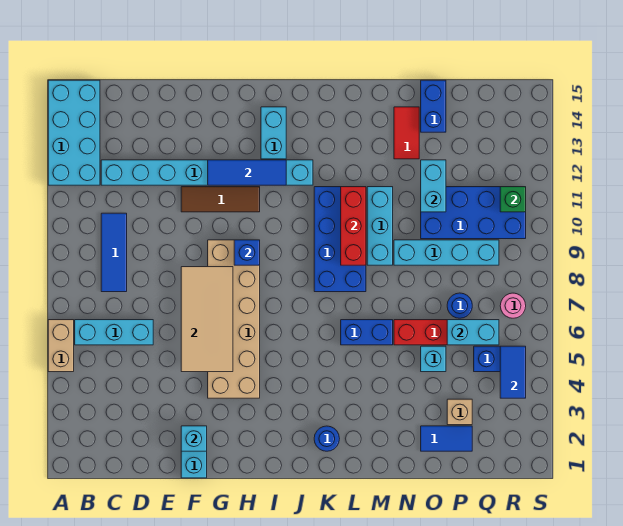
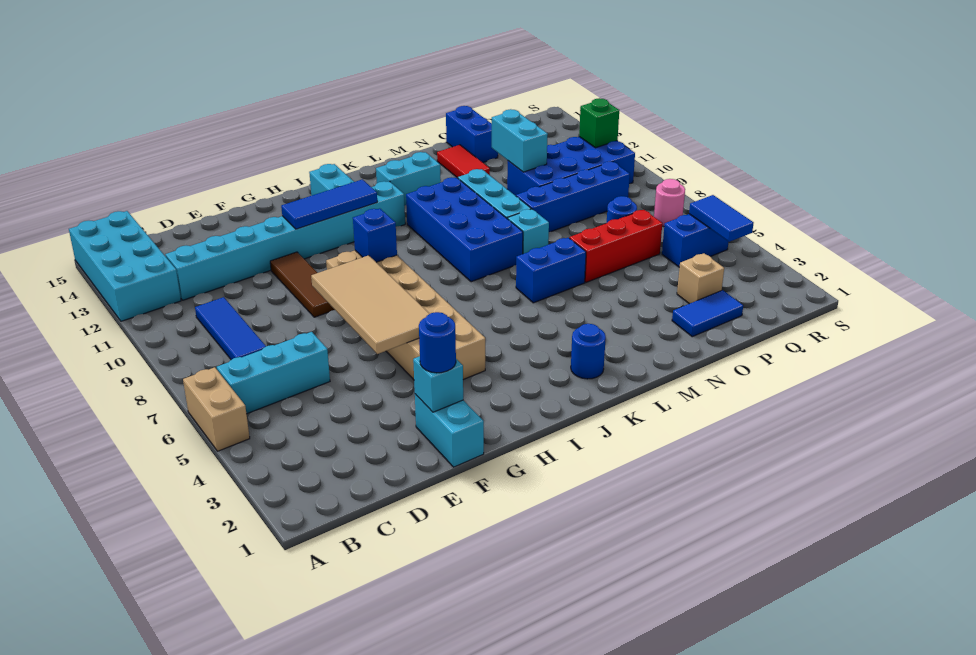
none -> blue round brick F2 level 3
brown tile F11:H11 level 1 -> brown tile F9:F11 level 1
red brick L9:L11 level 2 -> none
cyan brick N9:Q9 level 1 -> blue brick N9:Q9 level 1
cyan brick O5 level 1 -> cyan brick M8 level 1
cyan brick P6:Q6 level 2 -> cyan brick K13:L13 level 1

